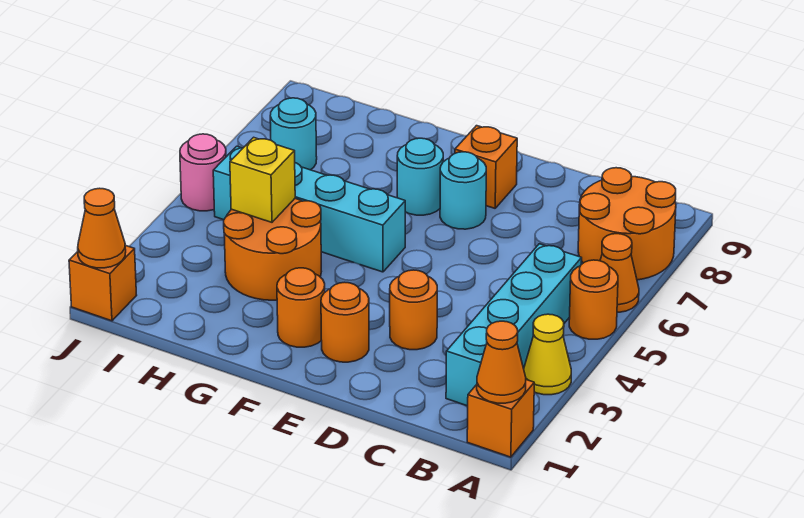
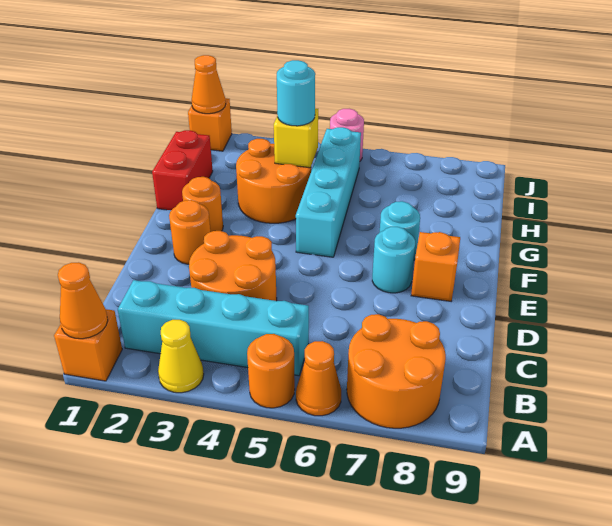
orange round brick D3 level 1 -> orange round brick C3:D4 level 1
none -> red brick G1:H1 level 1
cyan round brick I7 level 1 -> cyan round brick H4 level 3

